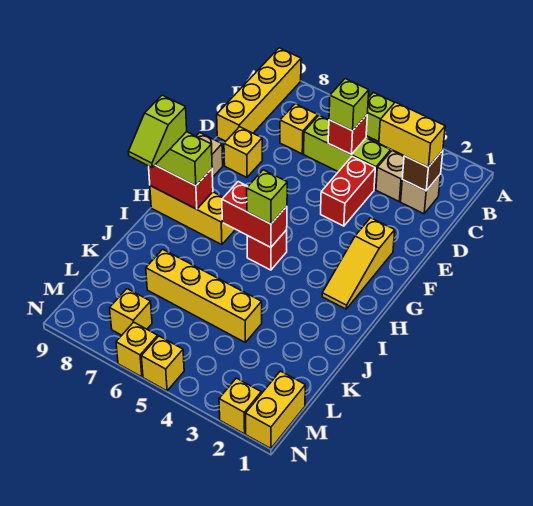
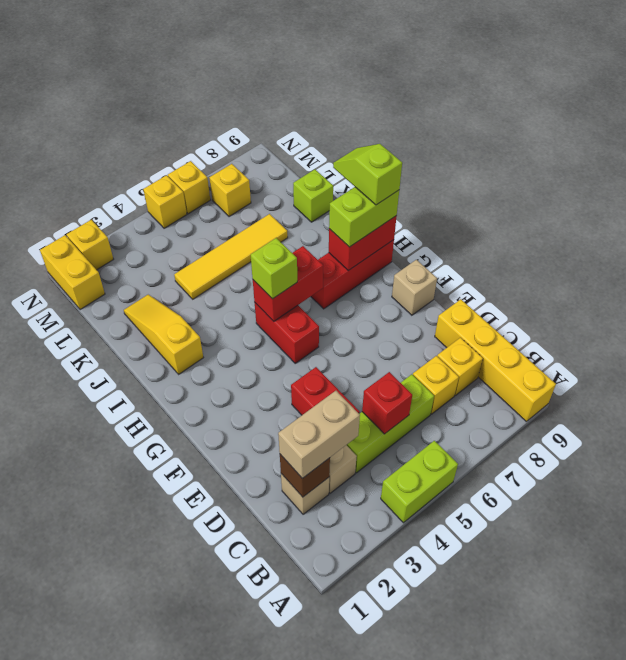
yellow brick C2:C3 level 3 -> tan brick C2:C3 level 3
lime brick C5 level 3 -> lime brick K9 level 1
yellow brick E8 level 1 -> yellow brick C8 level 1
yellow slope F2:H2 level 1 top F -> yellow slope I2:K2 level 1 top I
red brick H5 level 1 -> red brick G5:H5 level 1
yellow brick H7:H9 level 1 -> red brick H7:H9 level 1
yellow brick K4:K7 level 1 -> yellow tile K4:K7 level 1

